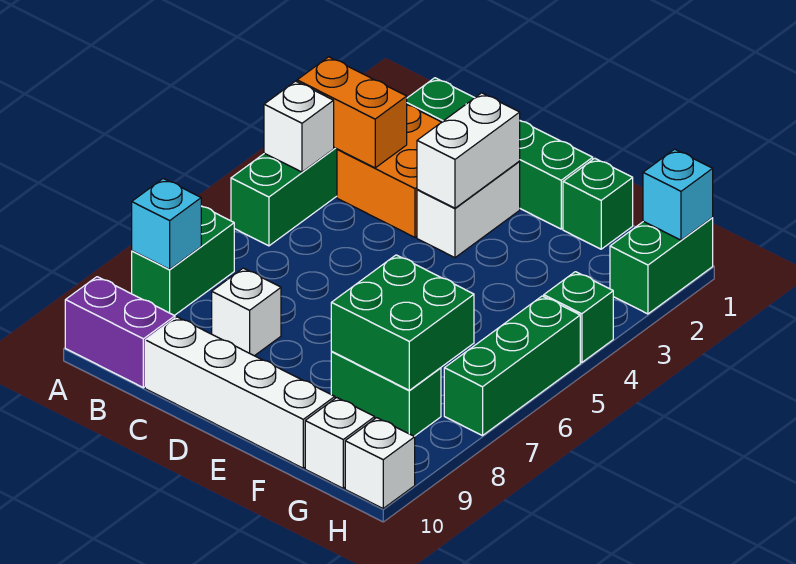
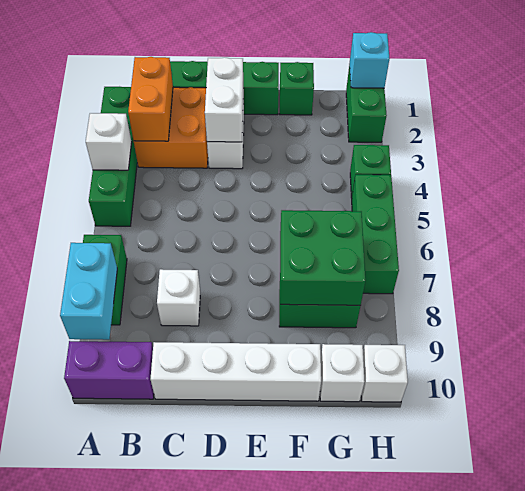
orange brick A3:B3 level 2 -> orange brick B2:B3 level 2
cyan brick A8 level 2 -> cyan brick A8:A9 level 2

